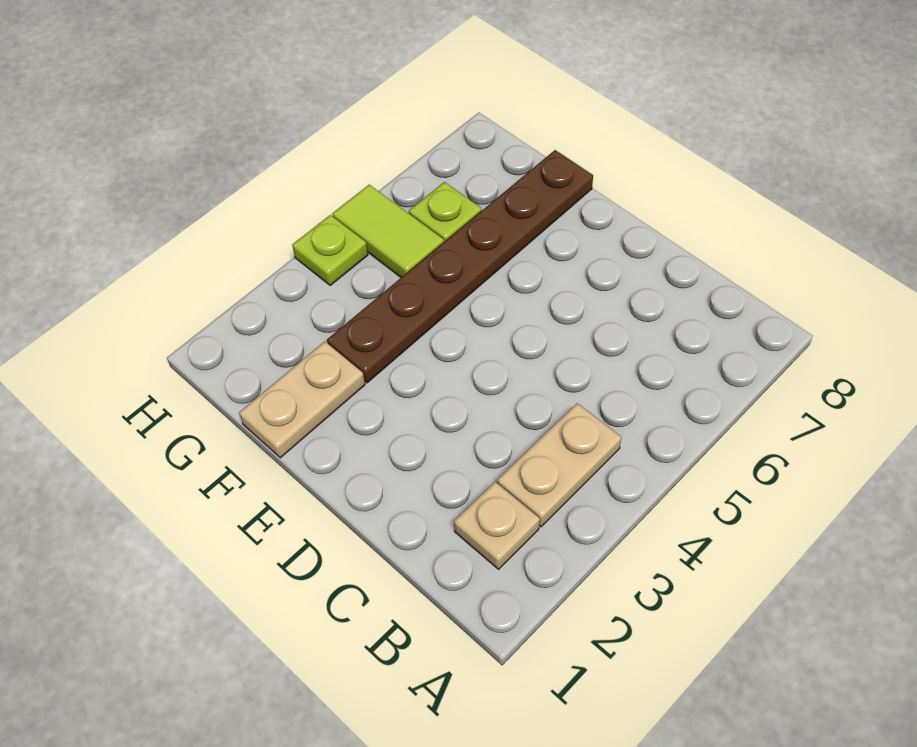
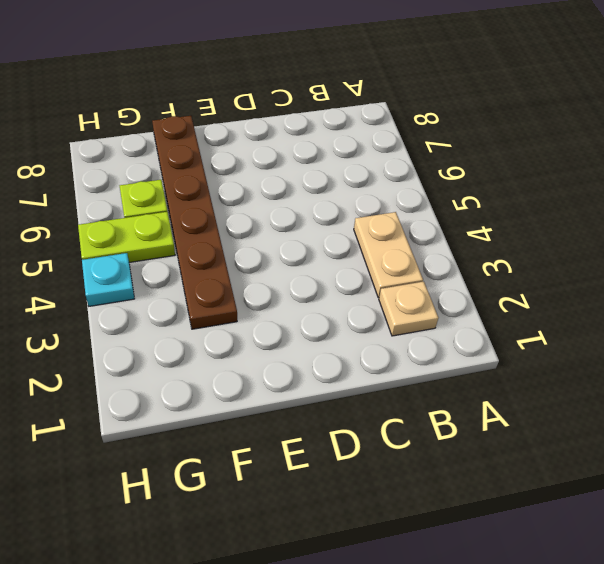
tan plate F1:F2 level 1 -> none
lime tile G5:H5 level 1 -> lime plate G5:H5 level 1
lime plate H4 level 1 -> cyan plate H4 level 1

